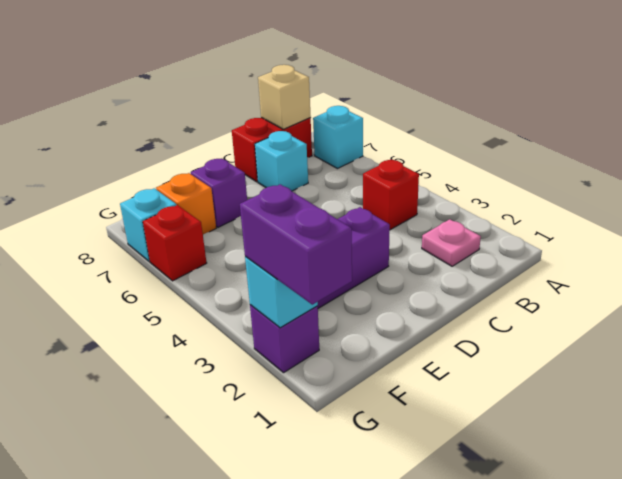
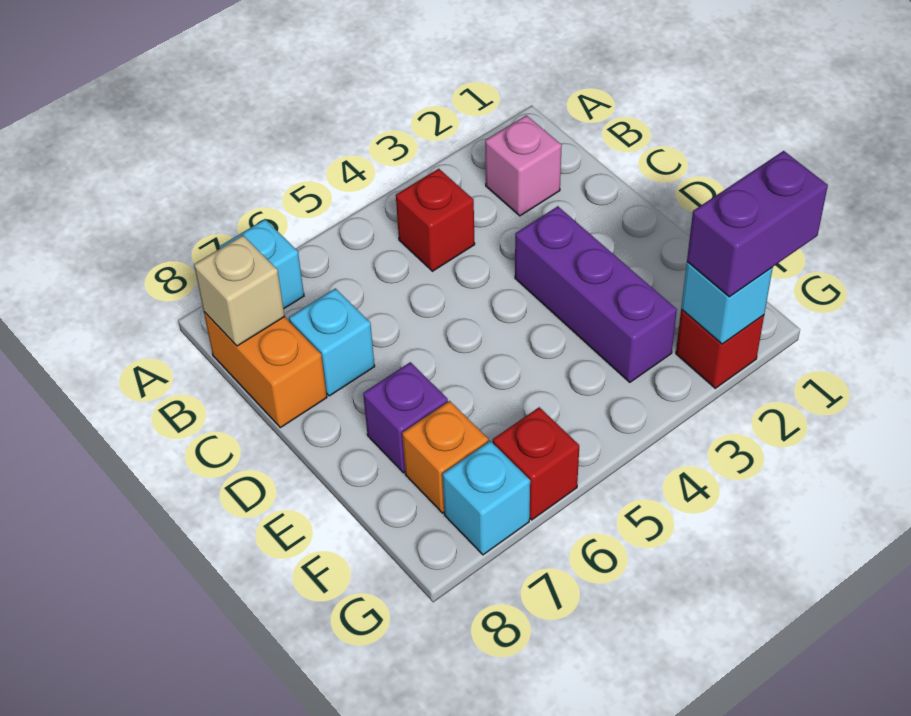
pink plate B2 level 1 -> pink brick B2 level 1
red brick B8:C8 level 1 -> orange brick B8:C8 level 1
purple brick G2 level 1 -> red brick G2 level 1

